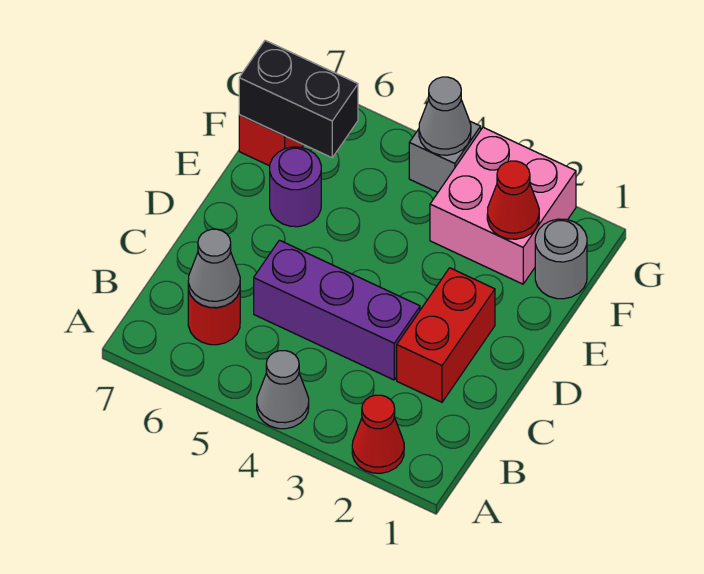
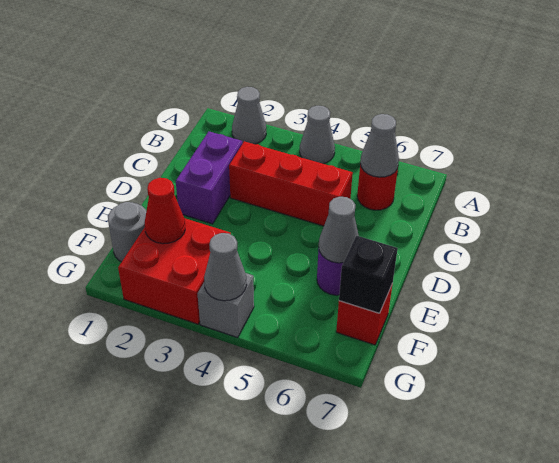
red cone A2 level 1 -> grey cone A2 level 1
red brick C2:D2 level 1 -> purple brick C2:D2 level 1
purple brick C3:C5 level 1 -> red brick C3:C5 level 1
none -> grey cone E6 level 2
pink brick F2:G3 level 1 -> red brick F2:G3 level 1
black brick F6:F7 level 2 -> black brick F7 level 2

